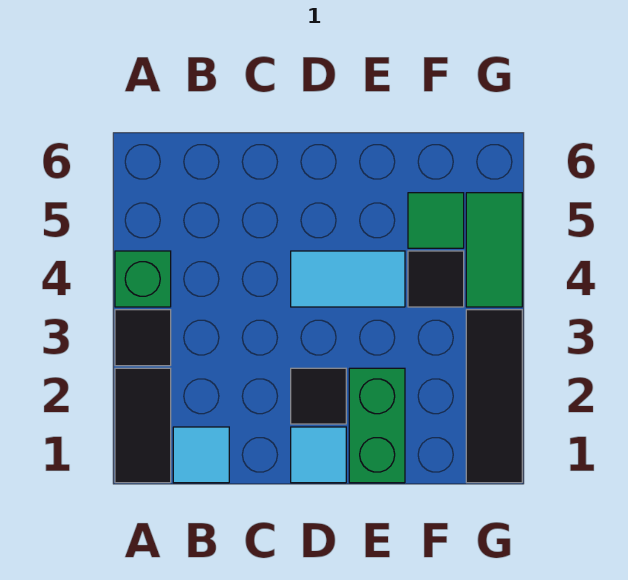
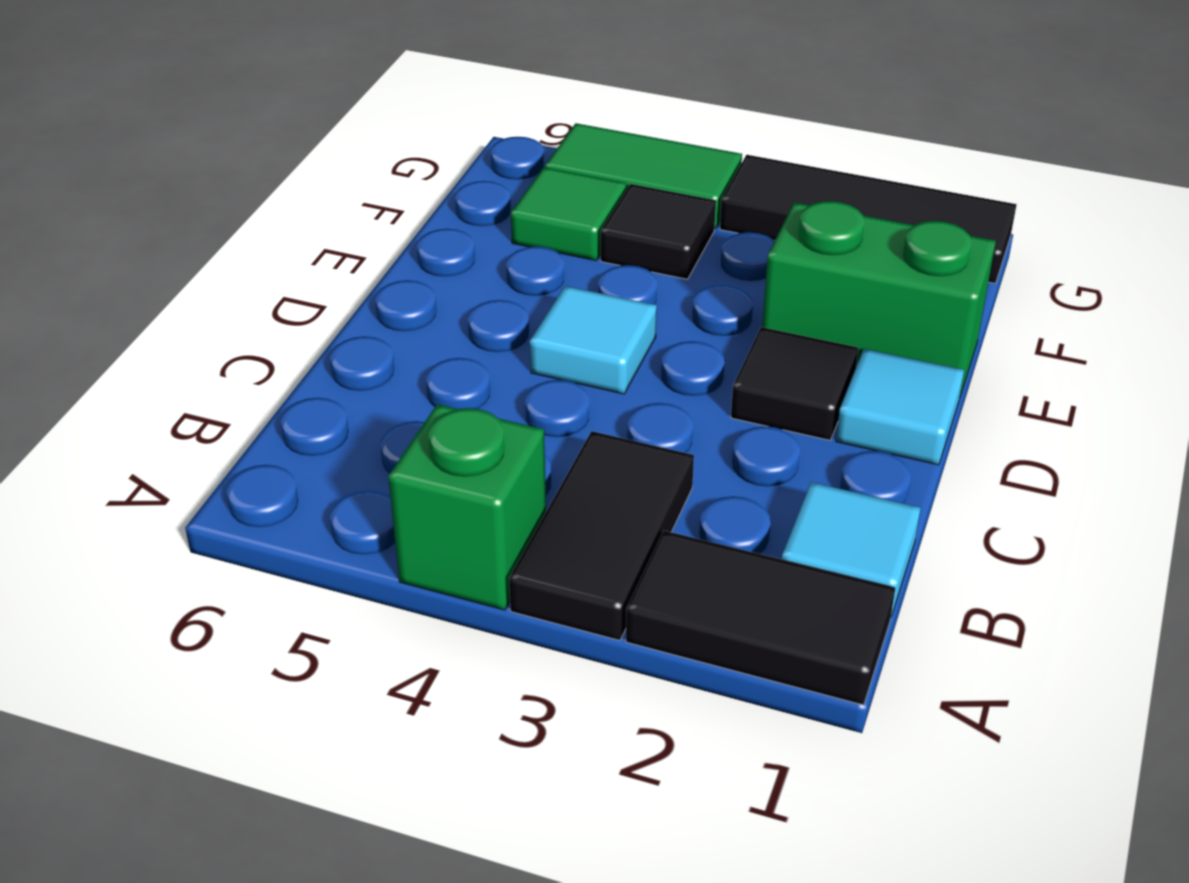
black tile A3 level 1 -> black tile A3:B3 level 1
cyan tile D4:E4 level 1 -> cyan tile D4 level 1

